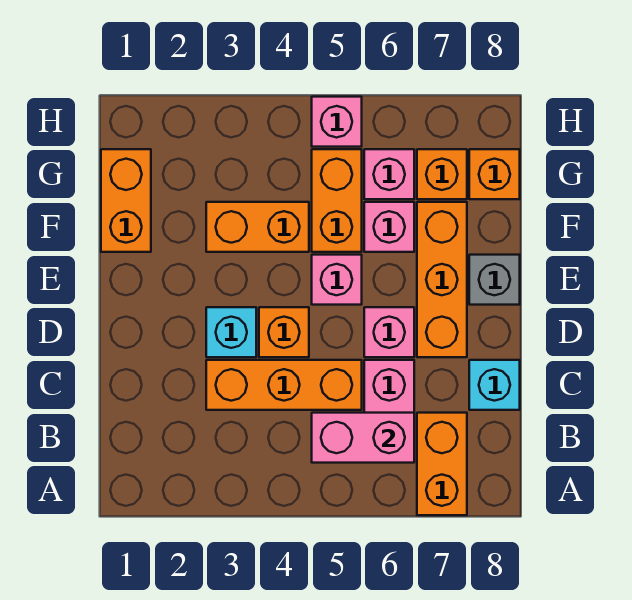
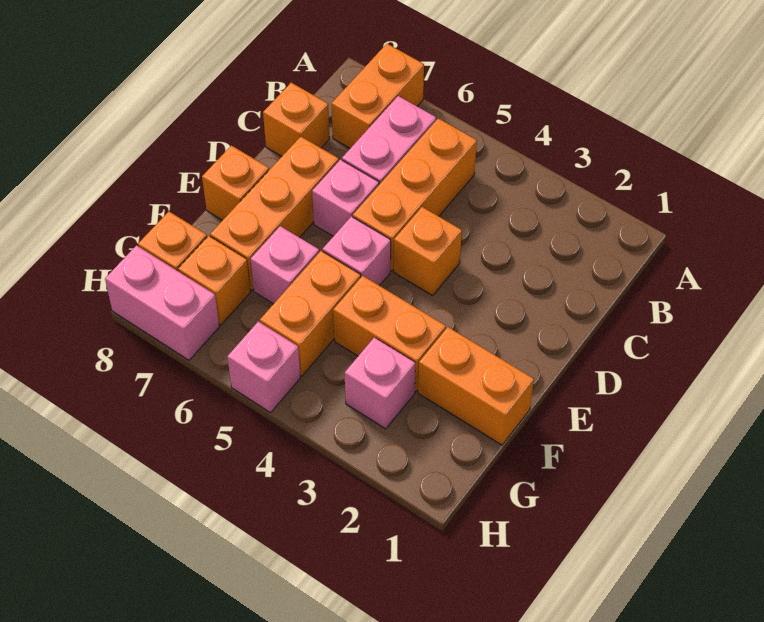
pink brick B5:B6 level 2 -> pink brick H7:H8 level 1
orange brick C3:C5 level 1 -> orange brick B5:D5 level 1
cyan brick C8 level 1 -> orange brick C8 level 1
cyan brick D3 level 1 -> none
grey brick E8 level 1 -> orange brick E8 level 1
orange brick F1:G1 level 1 -> orange brick F1:F2 level 1
pink brick G6 level 1 -> pink brick G3 level 1

